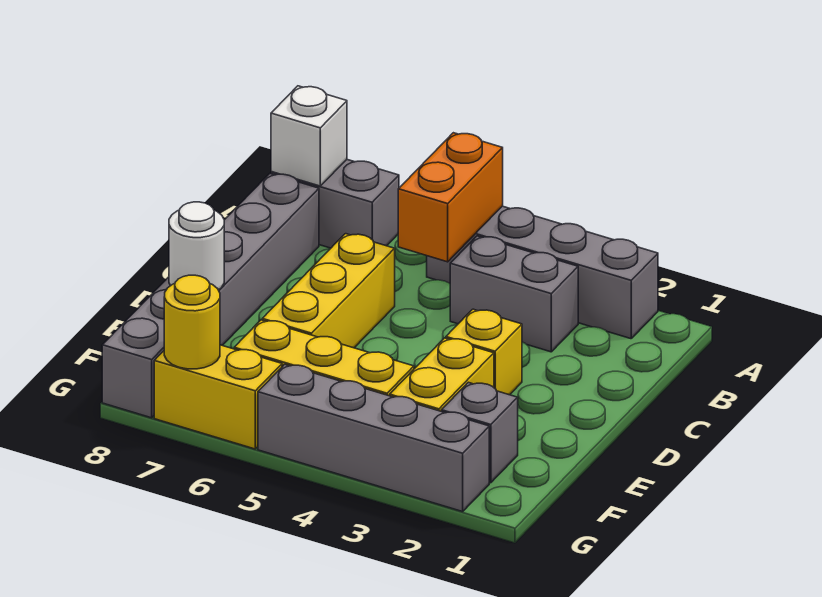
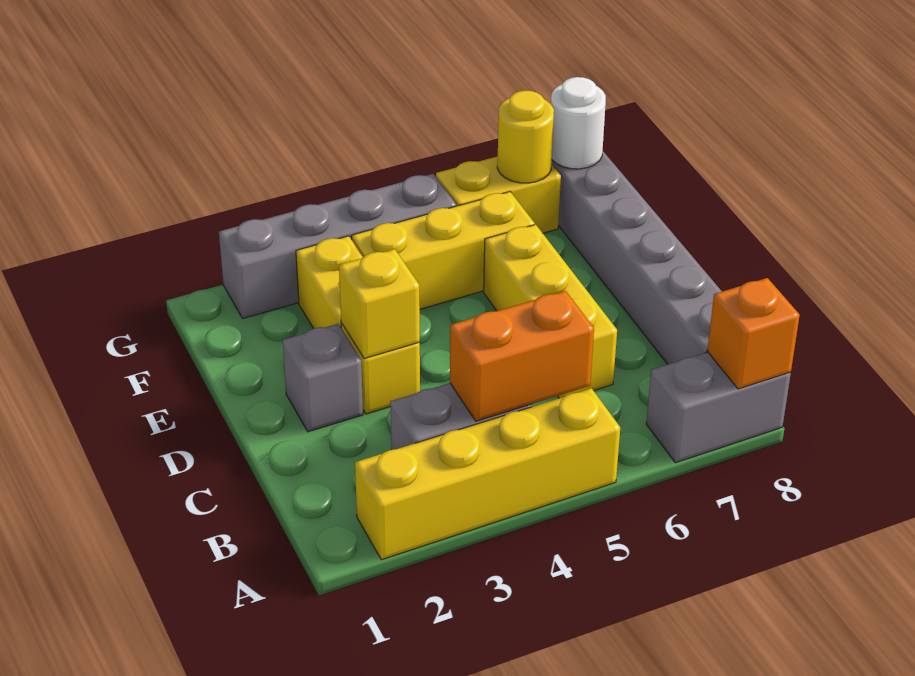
grey brick A2:A5 level 1 -> yellow brick A2:A5 level 1
orange brick A5:B5 level 2 -> orange brick B4:B5 level 2
white brick A8 level 2 -> orange brick A8 level 2
none -> yellow brick D3 level 2
white round brick E8 level 2 -> white round brick G8 level 2
grey brick F2 level 1 -> grey brick D2 level 1

